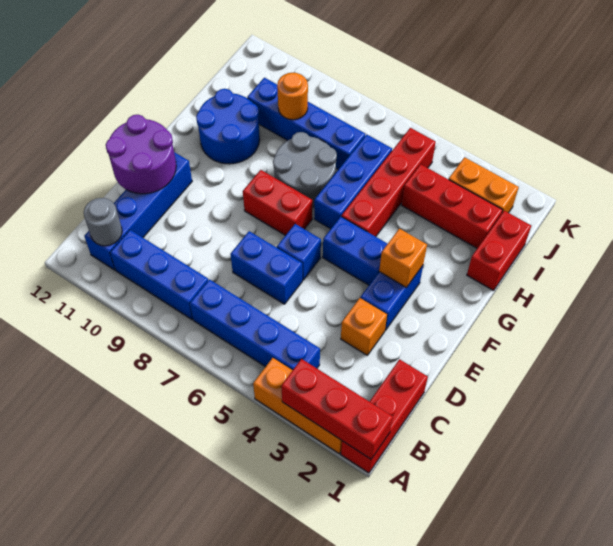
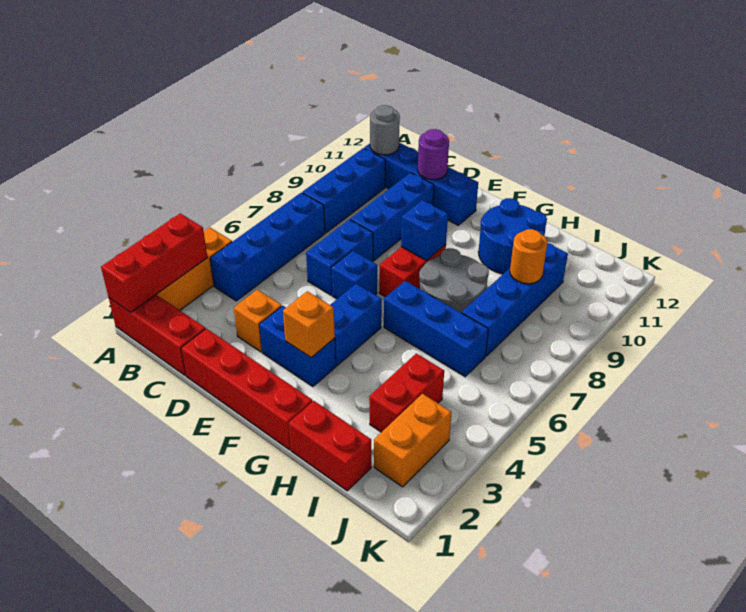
none -> blue brick D8:D10 level 1
purple round brick D11:E12 level 2 -> purple round brick D11 level 2
none -> blue brick F8 level 2
red brick G5:J5 level 1 -> red brick D1:G1 level 1
red brick I2:I4 level 1 -> red brick I3:I4 level 1

